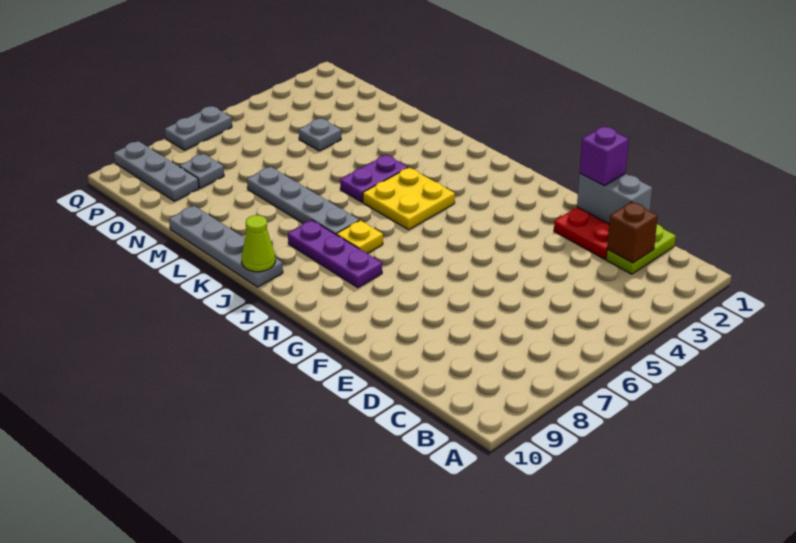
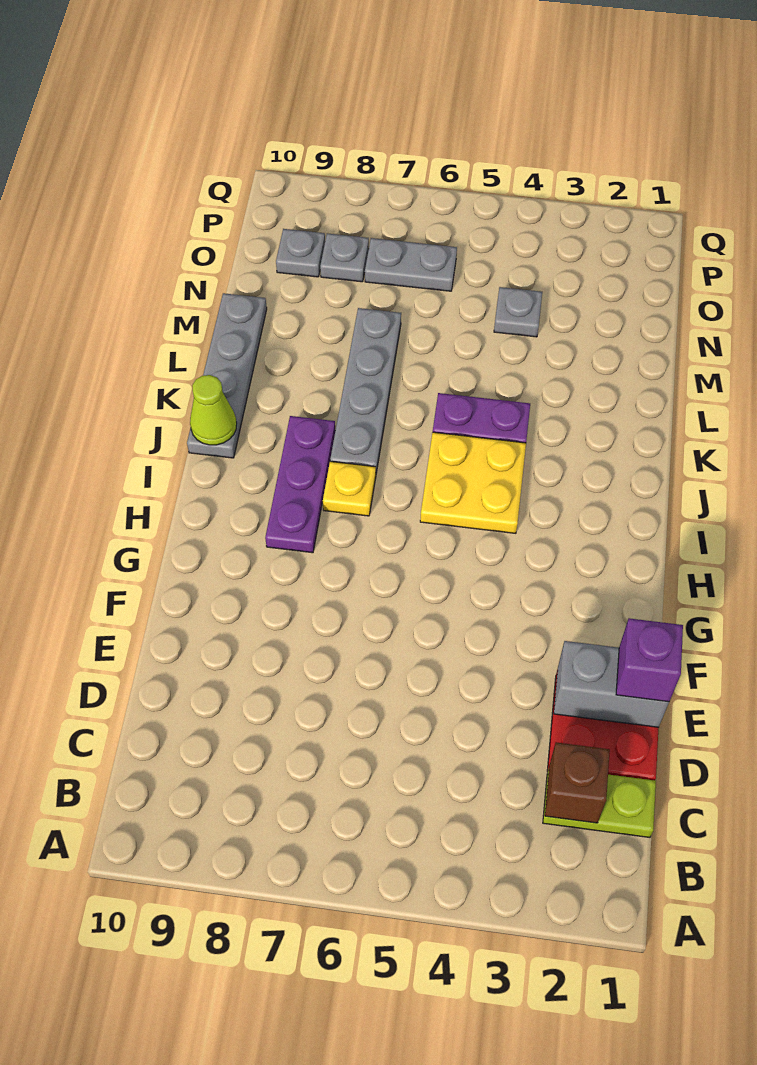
grey brick D1:E1 level 2 -> grey brick E1:E2 level 2
grey plate O9:Q9 level 1 -> grey plate O9 level 1
grey plate Q6:Q7 level 1 -> grey plate O6:O7 level 1

